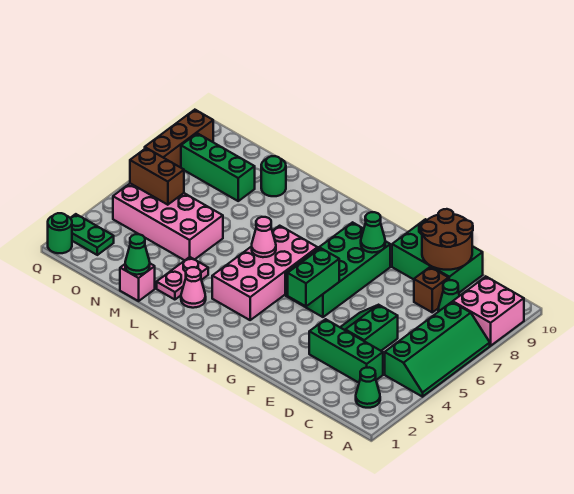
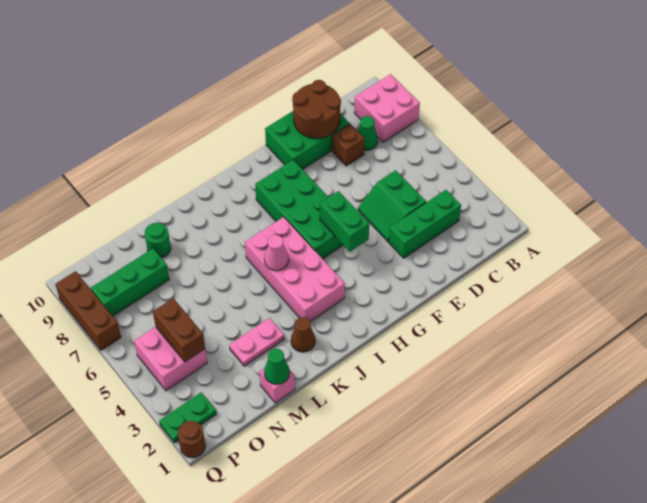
green slope A4:B7 level 1 top B -> none
green cone B2 level 1 -> none
green cone G8 level 2 -> none
pink cone K2 level 1 -> brown cone K2 level 1
pink plate L2:L3 level 1 -> pink plate L3:M3 level 1
pink brick M4:P5 level 1 -> pink brick O4:P5 level 1
brown brick O5:P5 level 2 -> brown brick O4:O5 level 2
green round brick Q1 level 1 -> brown round brick Q1 level 1

